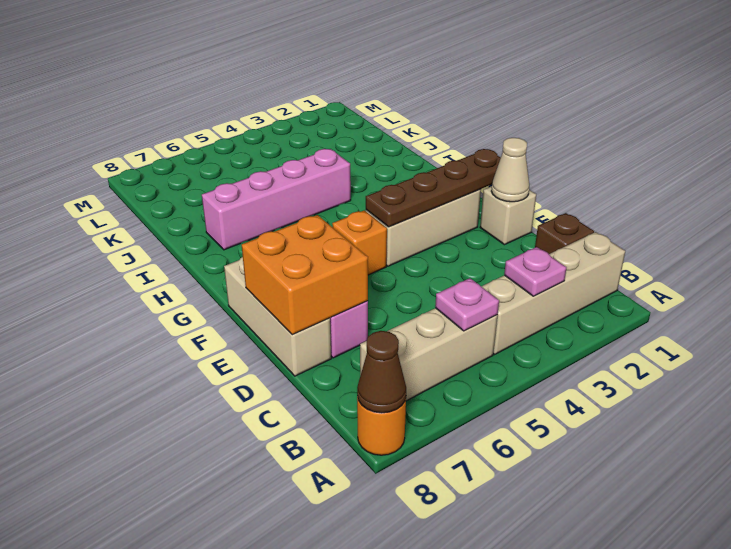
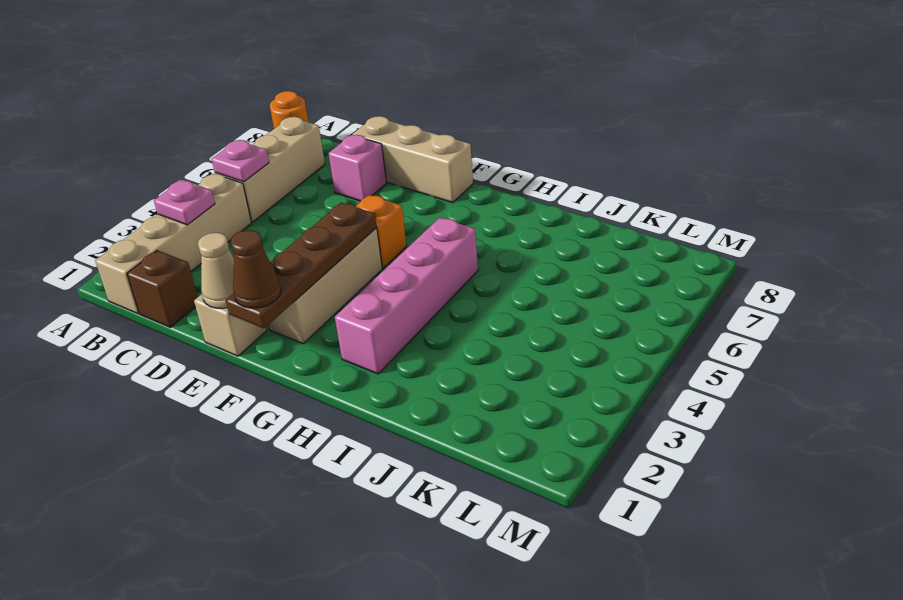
brown cone A8 level 2 -> brown cone F1 level 3
orange brick D7:E8 level 2 -> none
pink brick I4:I7 level 1 -> pink brick H2:H5 level 1

